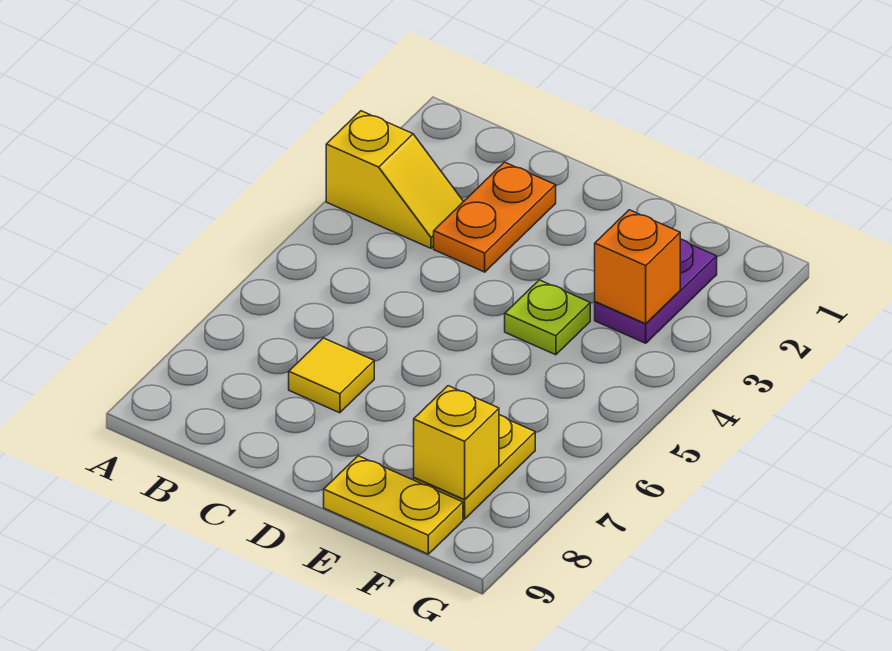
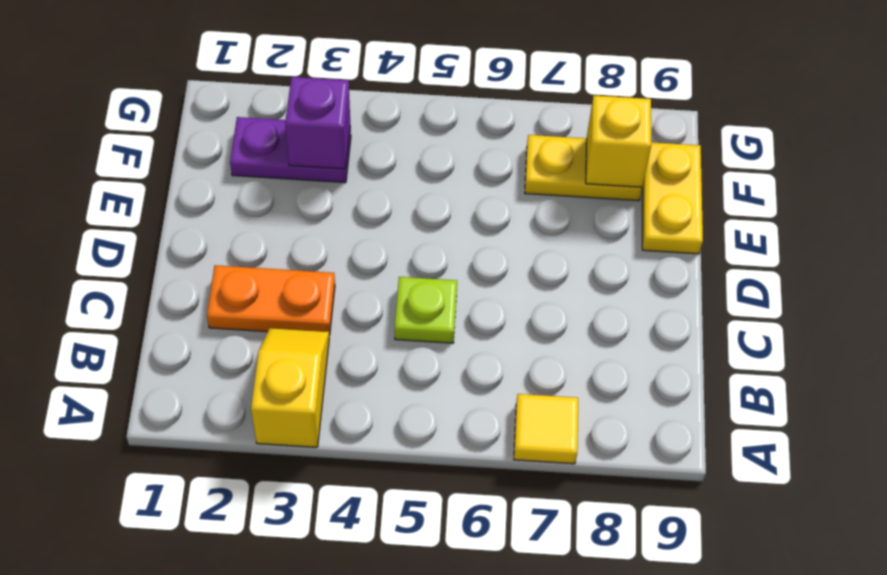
yellow tile C7 level 1 -> yellow tile A7 level 1
lime plate E4 level 1 -> lime plate C5 level 1
orange brick F3 level 2 -> purple brick F3 level 2

